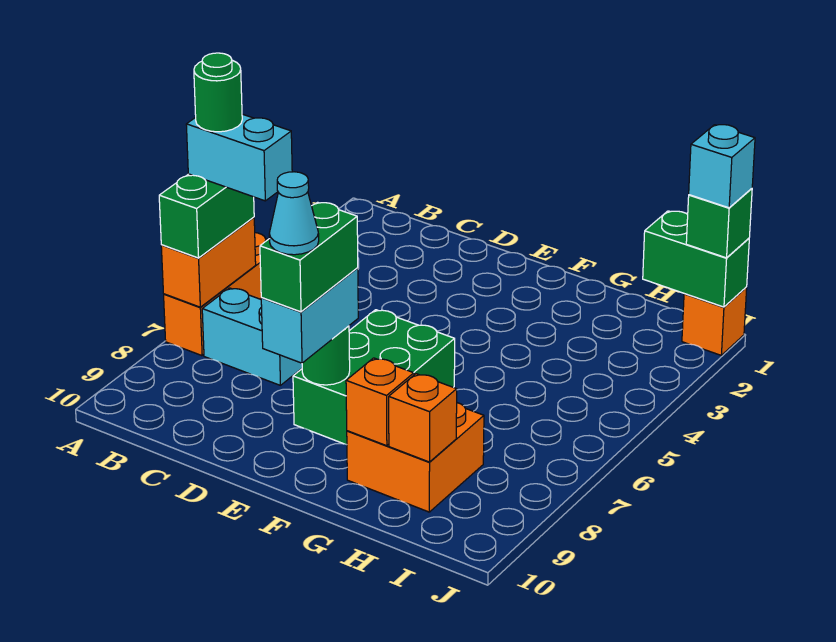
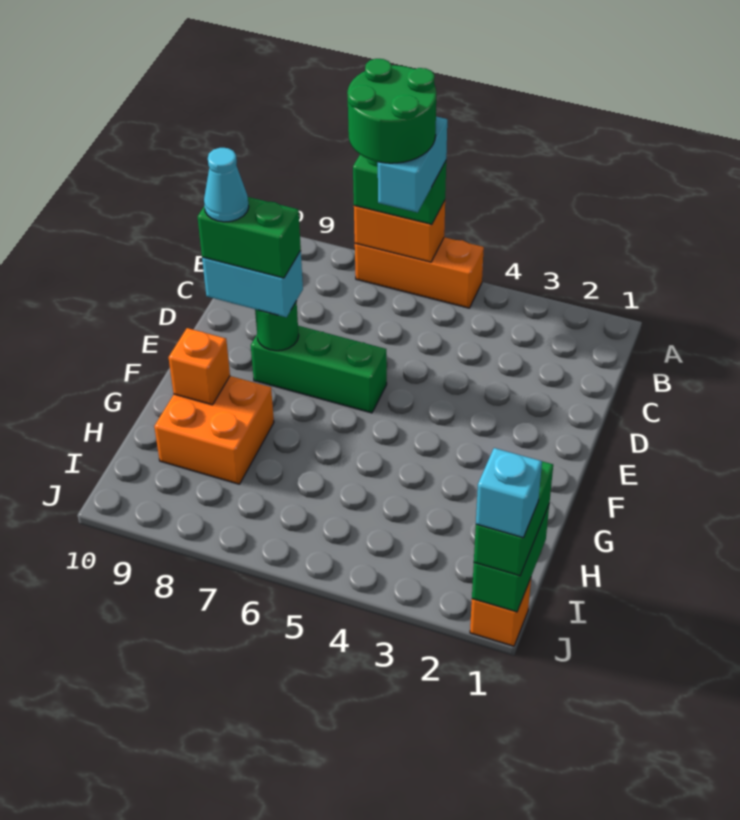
green round brick A6 level 5 -> green round brick A6:B7 level 5
cyan brick B7:C7 level 1 -> none
green brick E6:F8 level 1 -> green brick E6:E8 level 1
orange brick H9 level 2 -> none
green brick J1 level 3 -> green brick I1:J1 level 3

